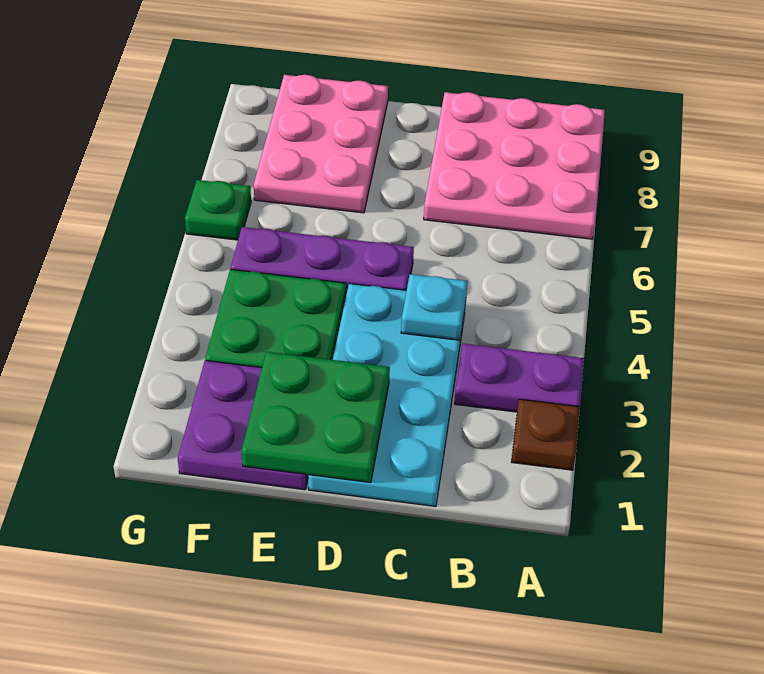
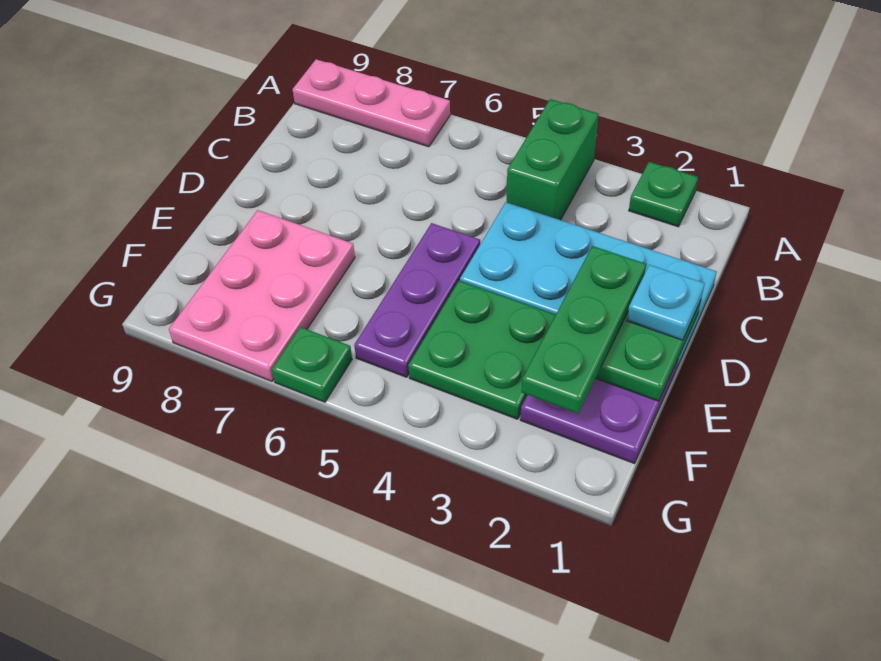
brown plate A2 level 1 -> green plate A2 level 1
purple plate A3:B3 level 1 -> none
none -> green brick A4:B4 level 1
pink plate A7:C9 level 1 -> pink plate A7:A9 level 1
cyan plate C4 level 2 -> cyan plate D1 level 3
none -> green plate D2:F2 level 3
pink plate E7:F9 level 1 -> pink plate E7:G8 level 1

